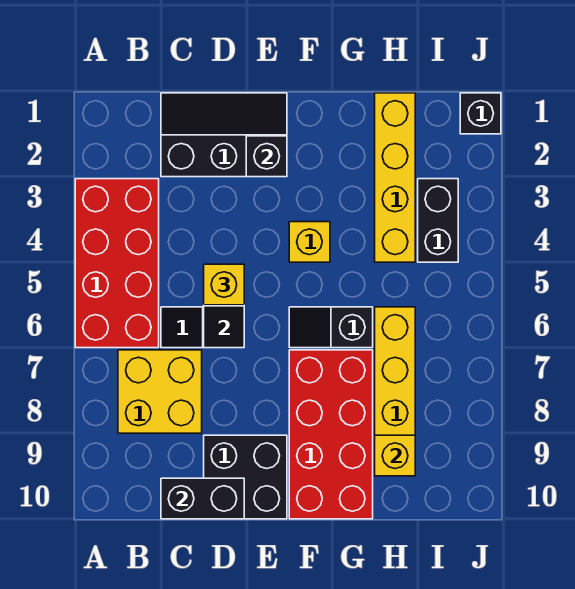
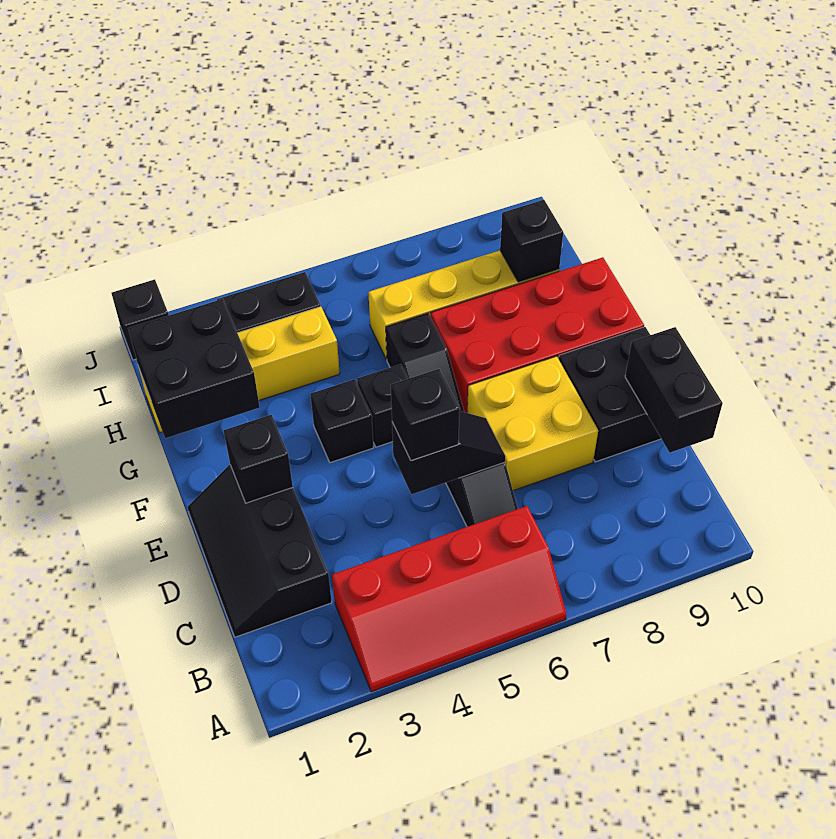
red brick A3:B6 level 1 -> red slope A3:B6 level 1 top B
yellow brick B7:C8 level 1 -> yellow brick D7:E8 level 1
yellow brick D5 level 3 -> black brick D5 level 3
yellow brick F4 level 1 -> black brick F4 level 1
none -> black brick F5 level 1
none -> black brick G1:H2 level 2
yellow brick H9 level 2 -> black brick H9 level 2

